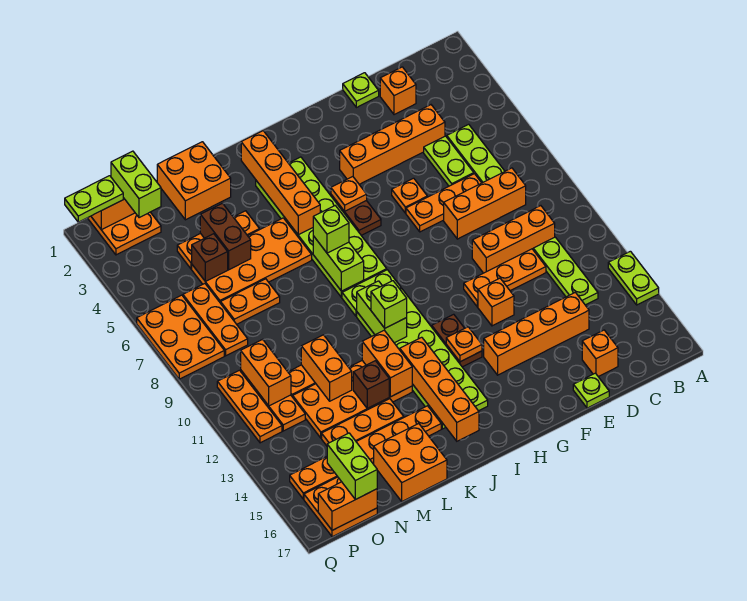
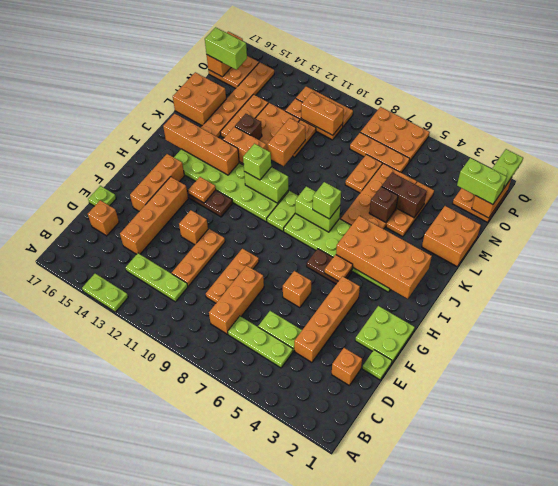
orange brick C10:E10 level 1 -> orange brick F15:H15 level 1
orange plate D7:F7 level 1 -> orange plate D9:F9 level 1
none -> lime plate F1:G2 level 1
orange plate F6 level 1 -> orange brick F6 level 1
orange brick J2:J5 level 2 -> orange brick I2:J5 level 2
orange brick M11:M12 level 2 -> orange brick L11:M11 level 2
brown brick N5 level 2 -> brown brick L5 level 2

